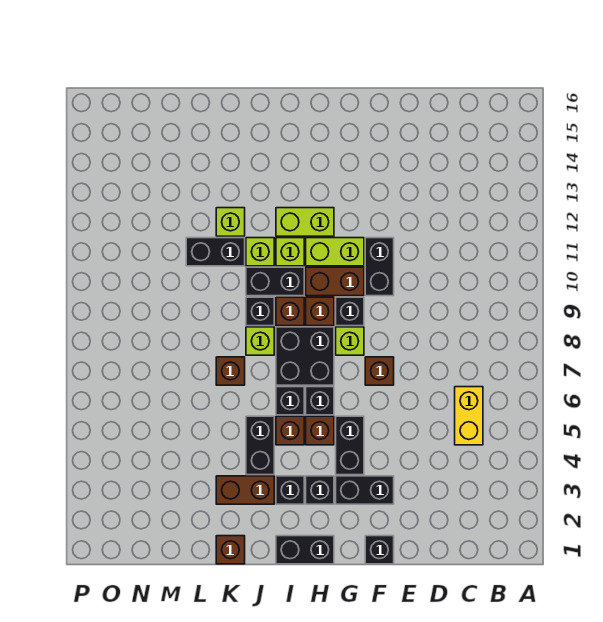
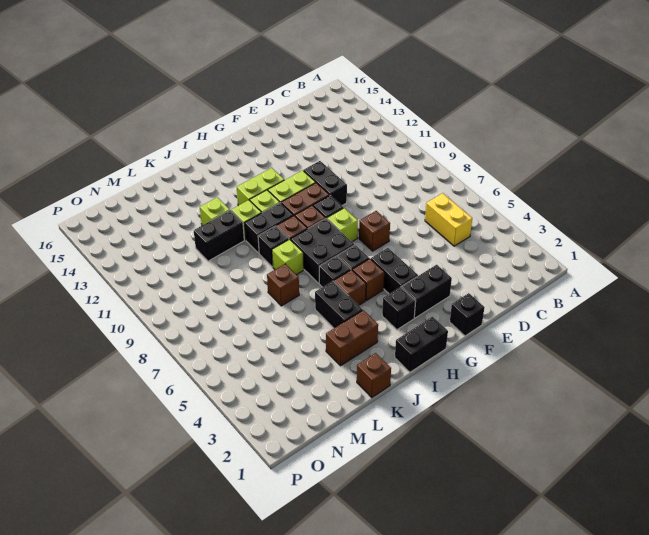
black brick I3 level 1 -> none

